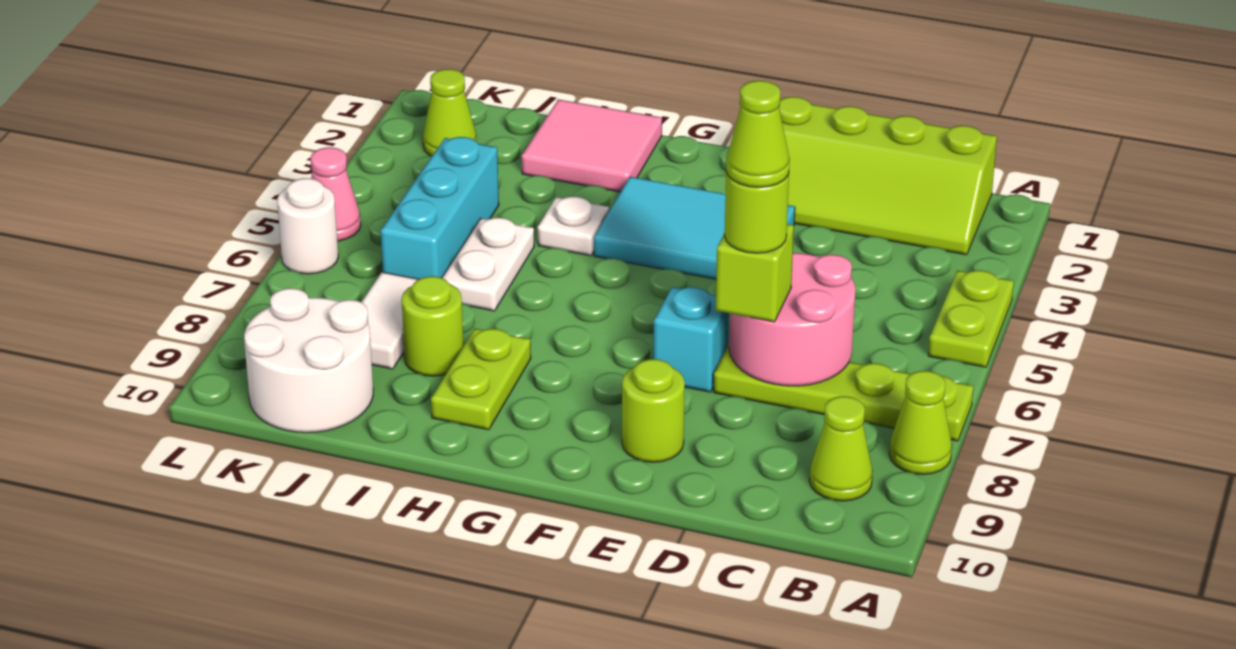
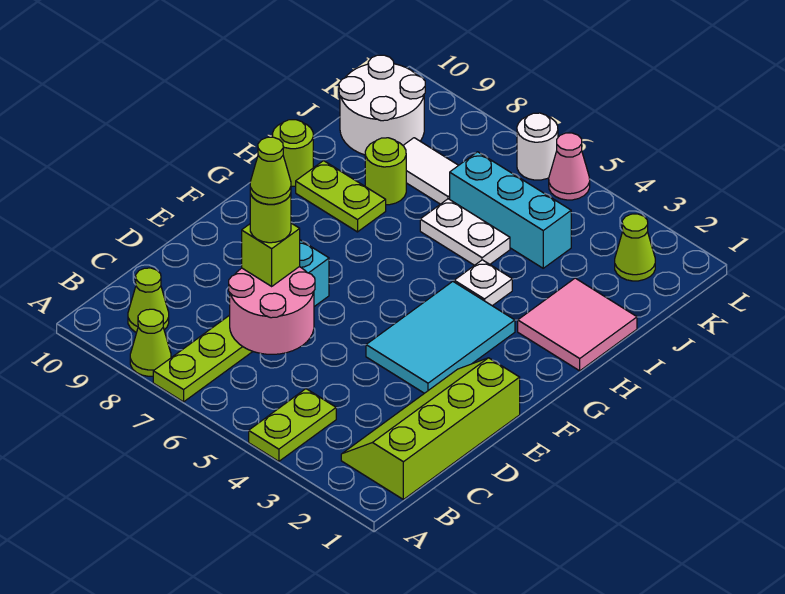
lime plate A4:A5 level 1 -> lime plate A4:B4 level 1
lime round brick E9 level 1 -> lime round brick H10 level 1

